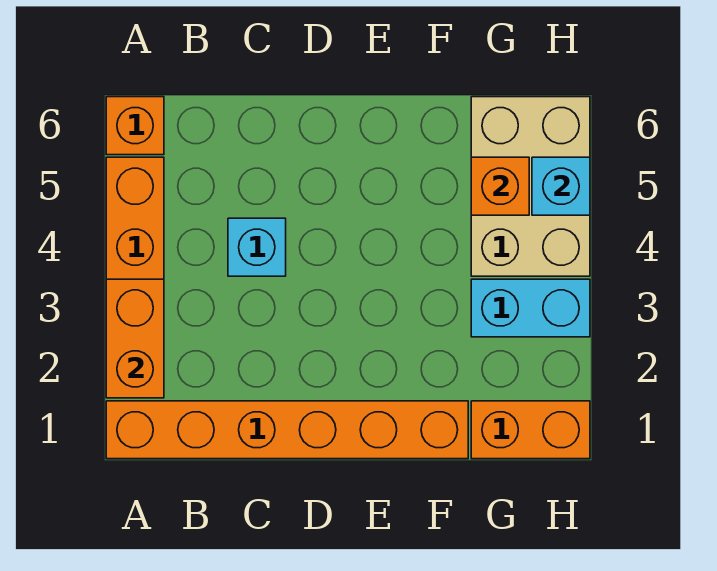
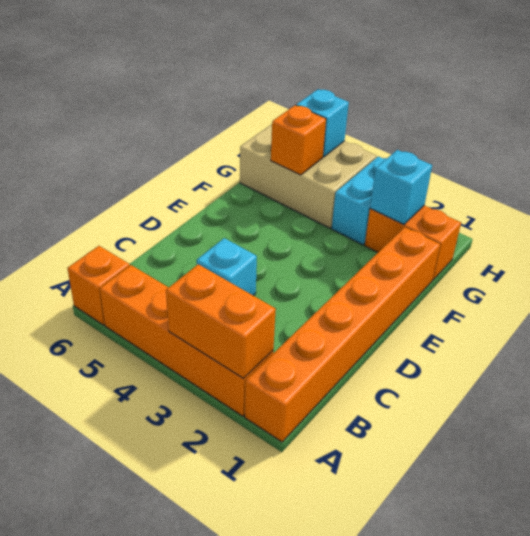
orange brick G1:H1 level 1 -> orange brick G1:G2 level 1
none -> cyan brick G2 level 2

